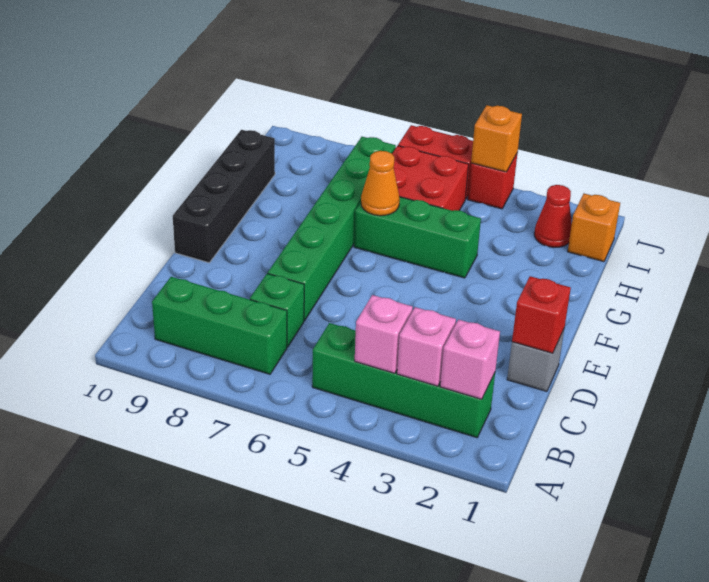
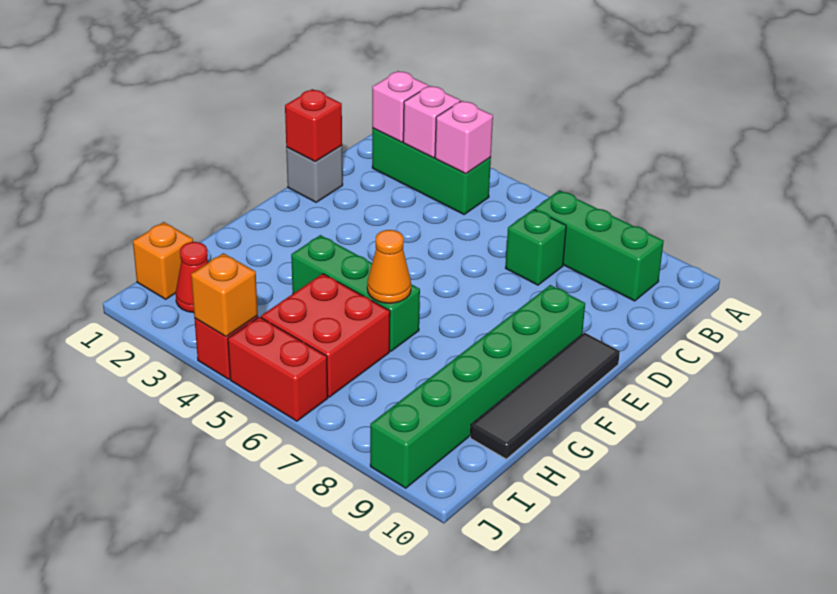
green brick B2:B5 level 1 -> green brick B2:B4 level 1
green brick D7:I7 level 1 -> green brick E9:J9 level 1
black brick E10:H10 level 1 -> black tile E10:H10 level 1

